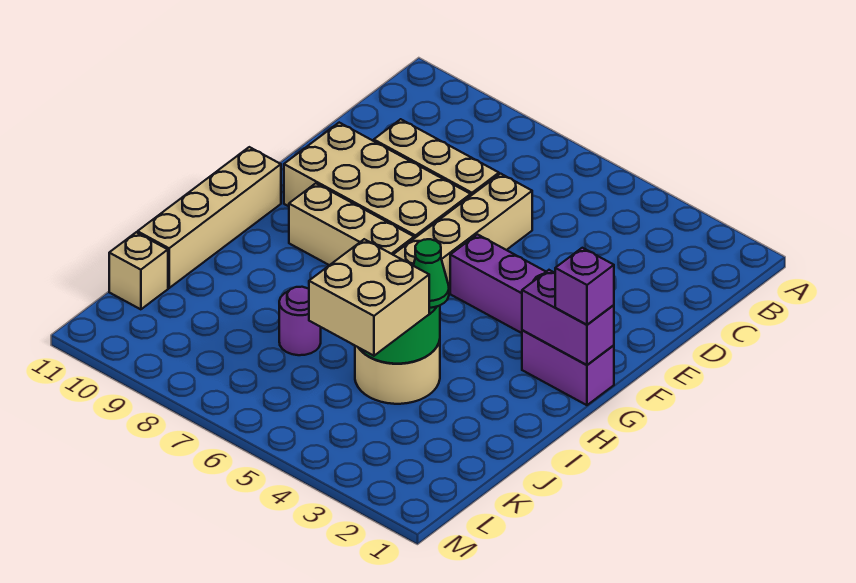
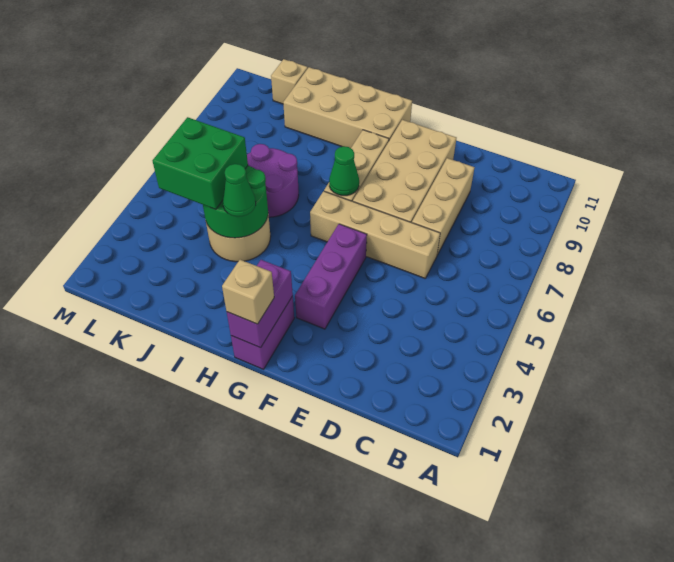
purple brick G1 level 3 -> tan brick G1 level 3
none -> green cone G7 level 2
tan brick G11:J11 level 1 -> tan brick G10:J11 level 1
tan brick J4:K5 level 3 -> green brick J4:K5 level 3
purple round brick J7 level 1 -> purple round brick I6:J7 level 1

